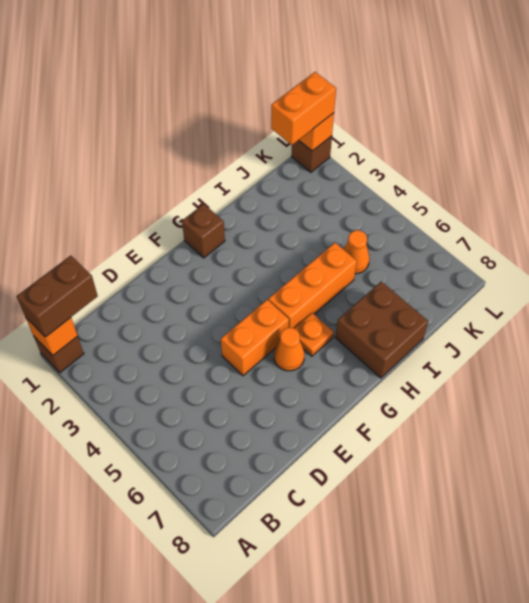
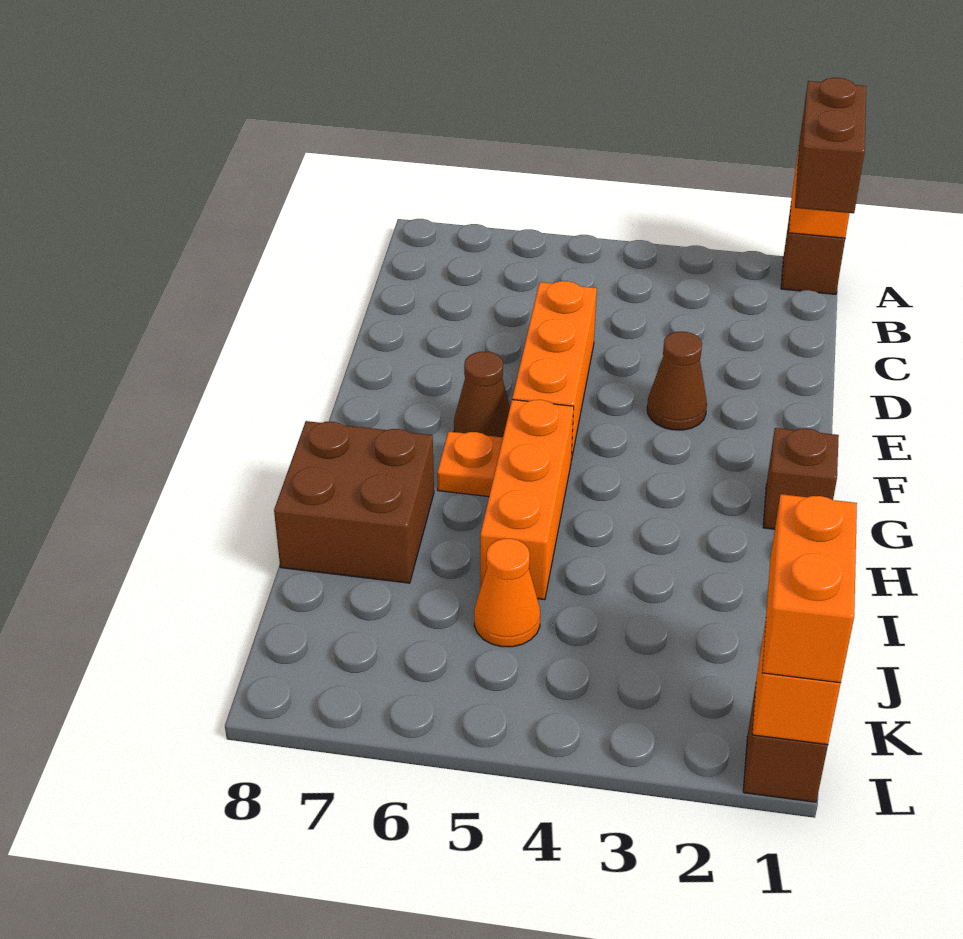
none -> brown cone E3 level 1
orange brick E5:F5 level 1 -> orange brick D5:F5 level 1
orange cone F6 level 1 -> brown cone F6 level 1

